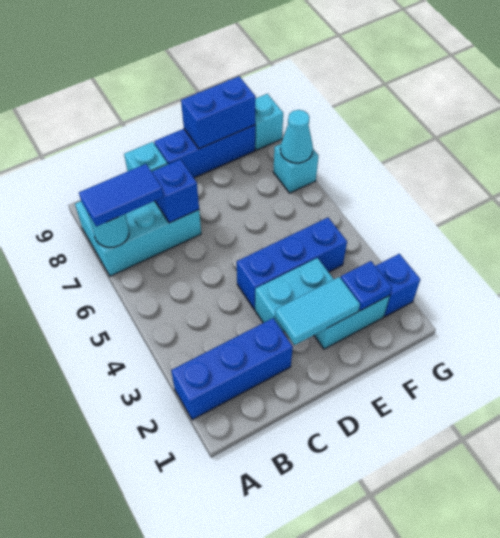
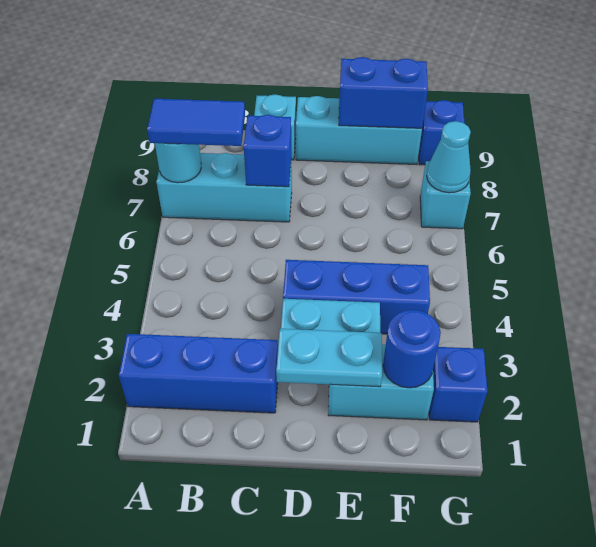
cyan brick A7:C8 level 1 -> cyan brick A7:C7 level 1
cyan tile D2:E2 level 2 -> cyan plate D2:E2 level 2
blue brick D9:F9 level 1 -> cyan brick D9:F9 level 1
blue plate F2 level 2 -> blue round brick F2 level 2
cyan brick G9 level 1 -> blue brick G9 level 1

